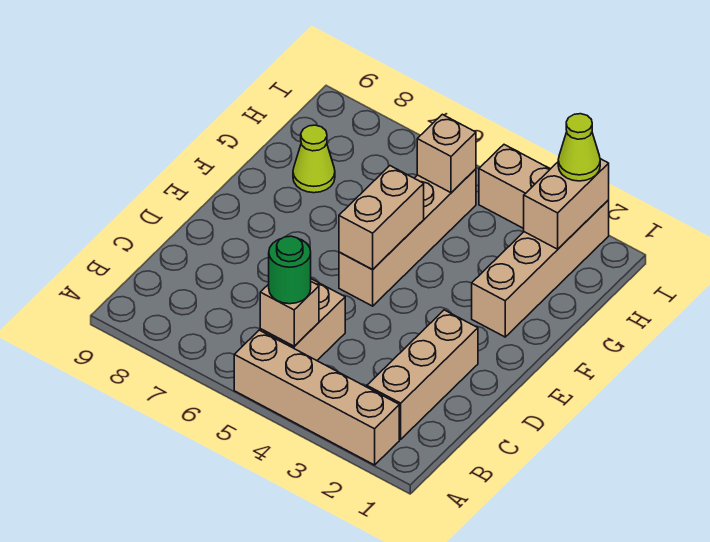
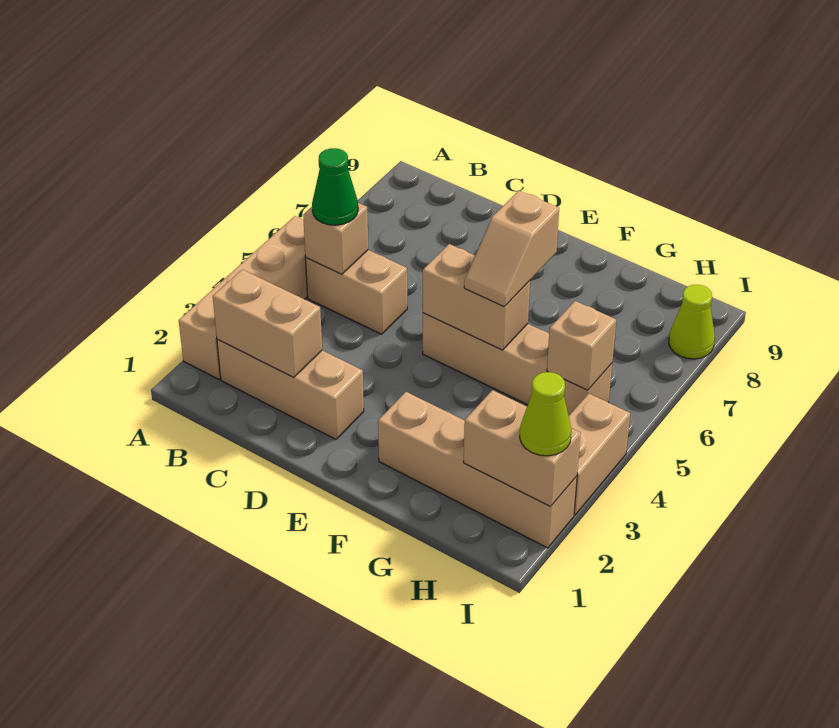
none -> tan brick B2:C2 level 2
green round brick B5 level 3 -> green cone B5 level 3
none -> tan slope F5:F6 level 3 top 6
lime cone G8 level 1 -> lime cone I8 level 1

